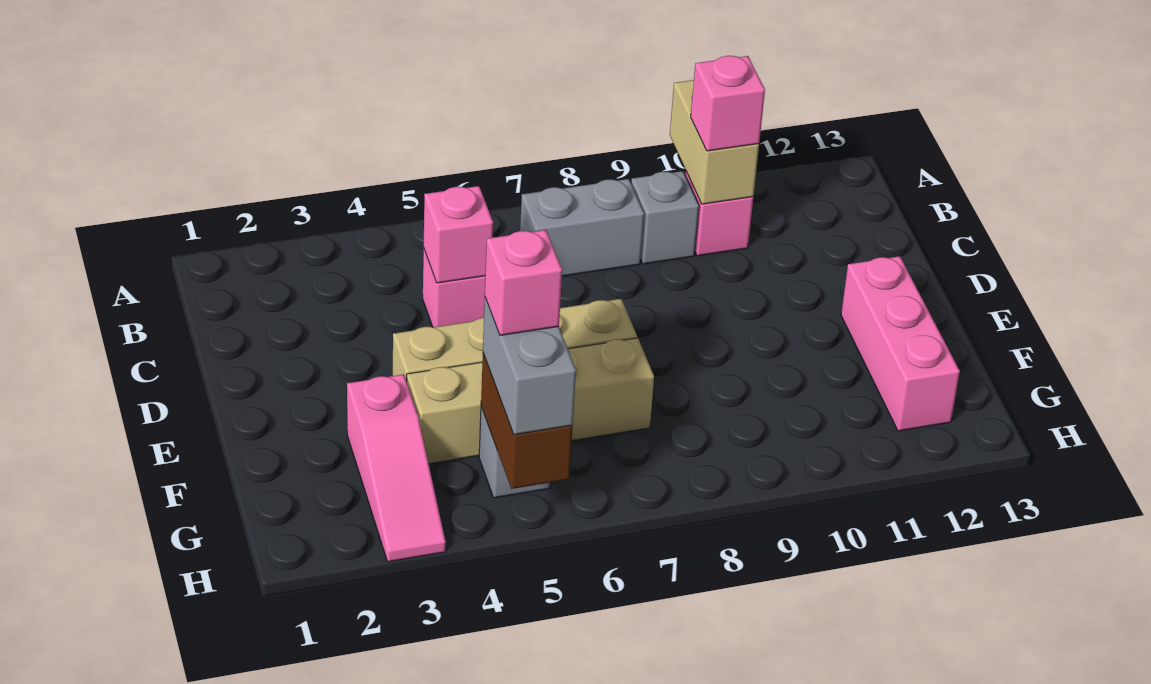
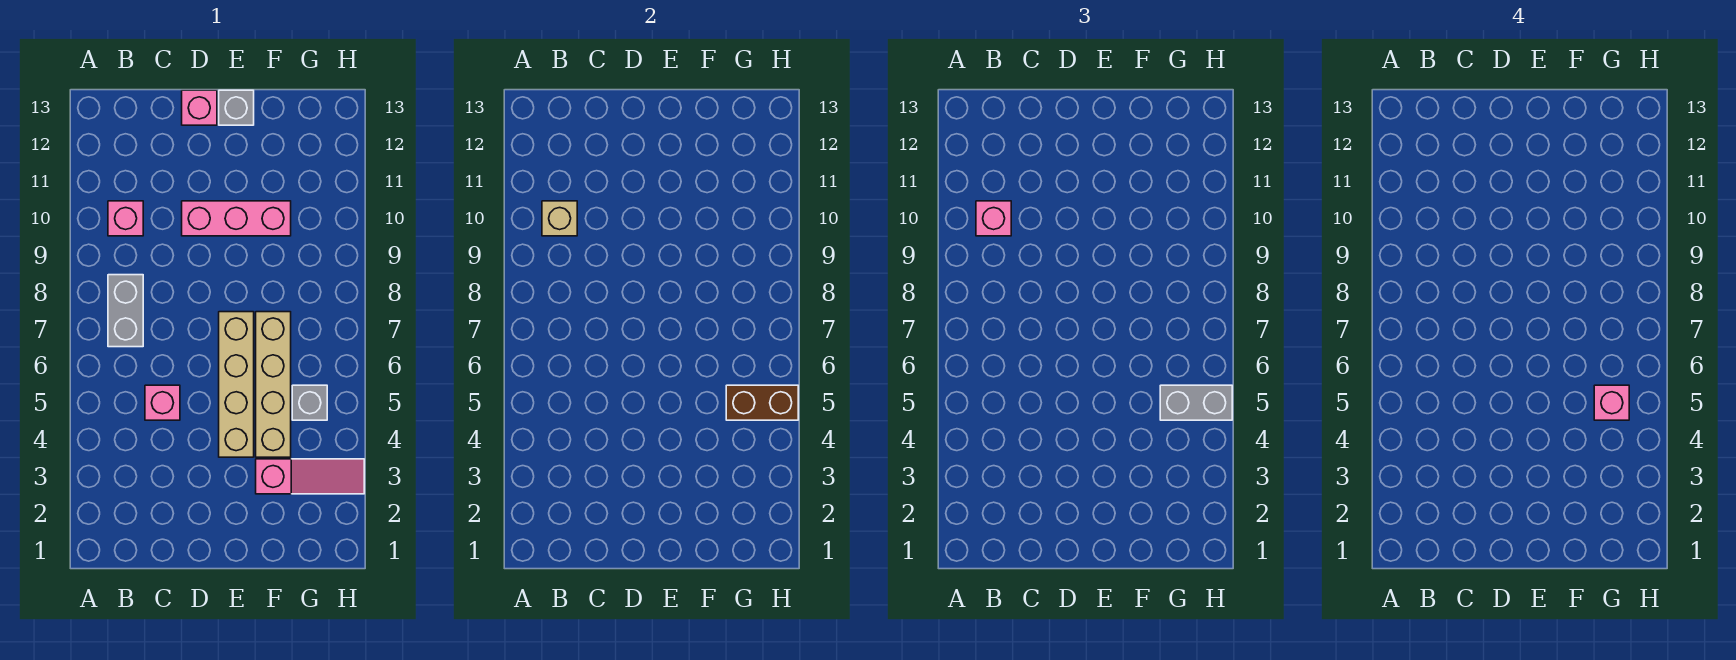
tan brick A10:B10 level 2 -> tan brick B10 level 2
grey brick B9 level 1 -> grey brick E13 level 1
pink brick C5 level 2 -> pink brick D13 level 1
pink brick E12:G12 level 1 -> pink brick D10:F10 level 1

